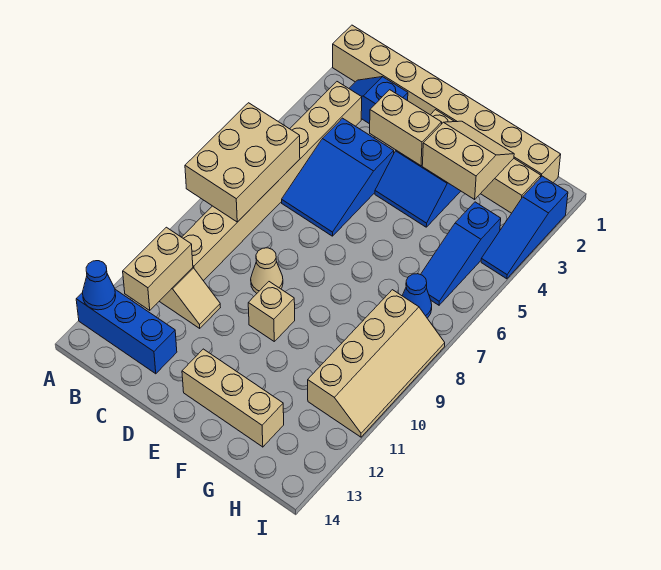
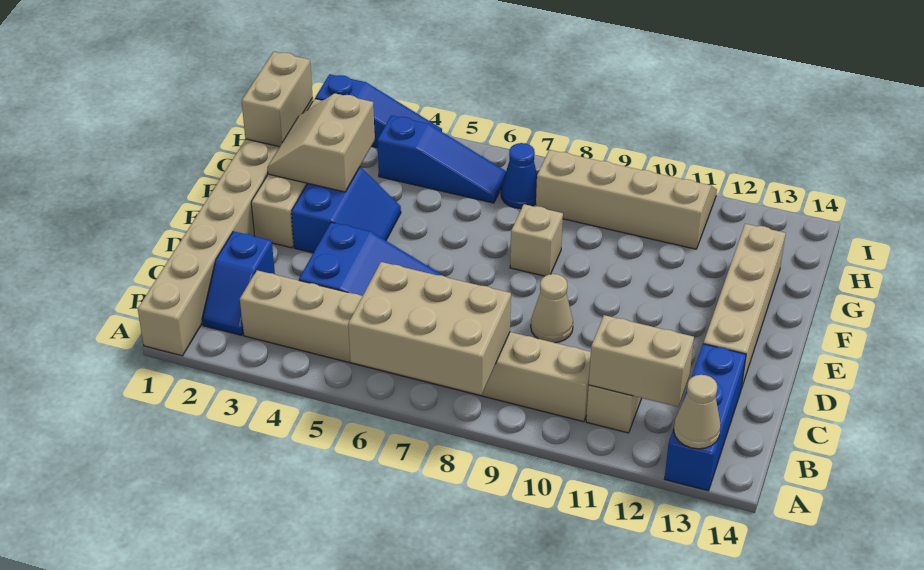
blue cone A13 level 2 -> tan cone A13 level 2
tan brick D3:E3 level 2 -> tan brick G1:H1 level 2
tan brick E10 level 1 -> tan brick F8 level 1
tan brick E13:G13 level 1 -> tan brick D13:G13 level 1

